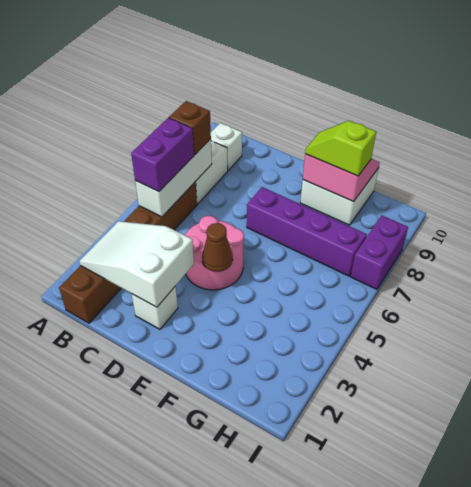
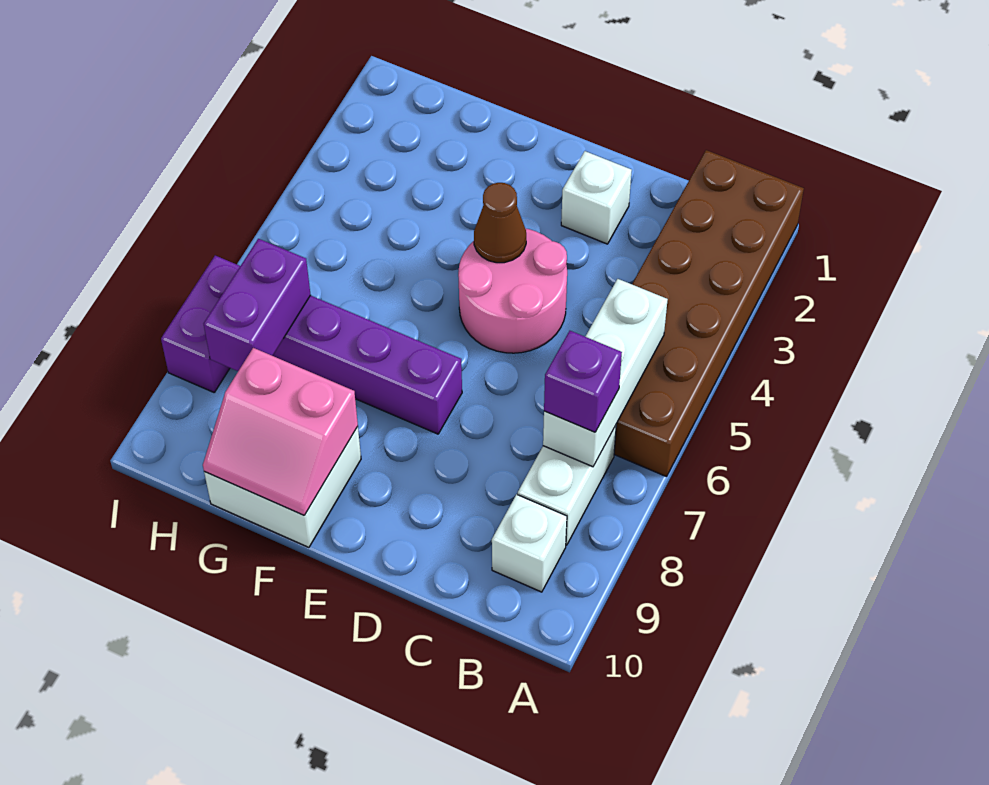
brown brick B1:B6 level 1 -> brown brick A1:B6 level 1
white slope B2:D3 level 2 top D -> none
purple brick B5:B6 level 3 -> purple brick H7:H8 level 2
brown brick B7 level 3 -> purple brick B7 level 3
lime slope F9:G9 level 3 top G -> none

